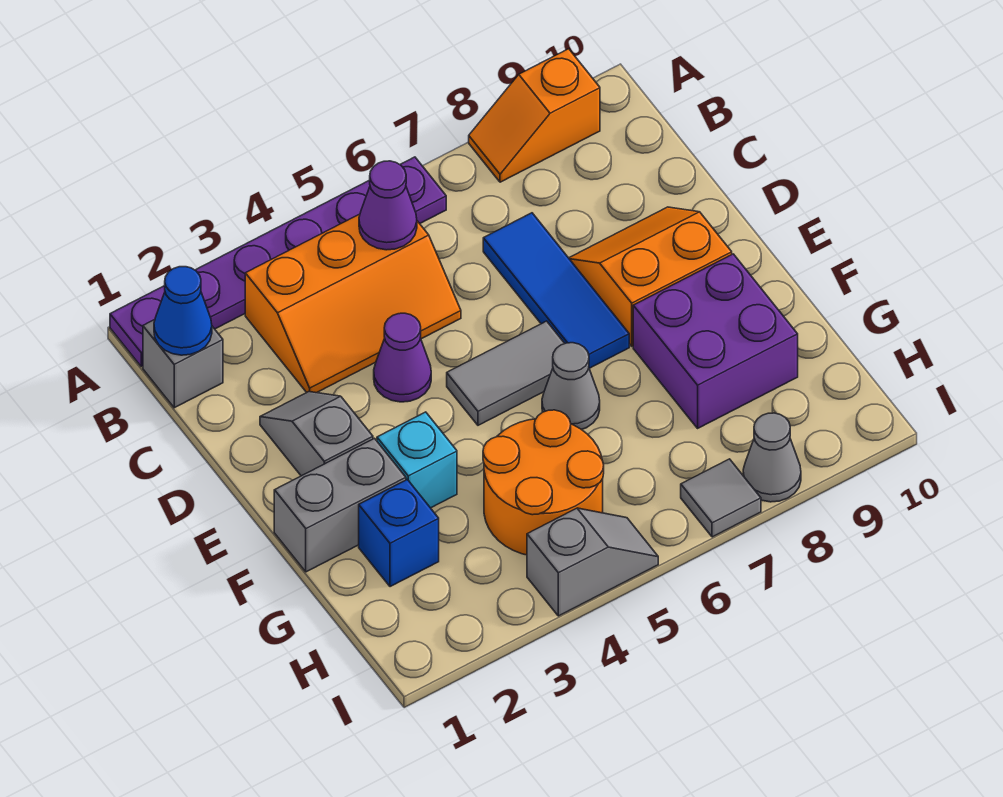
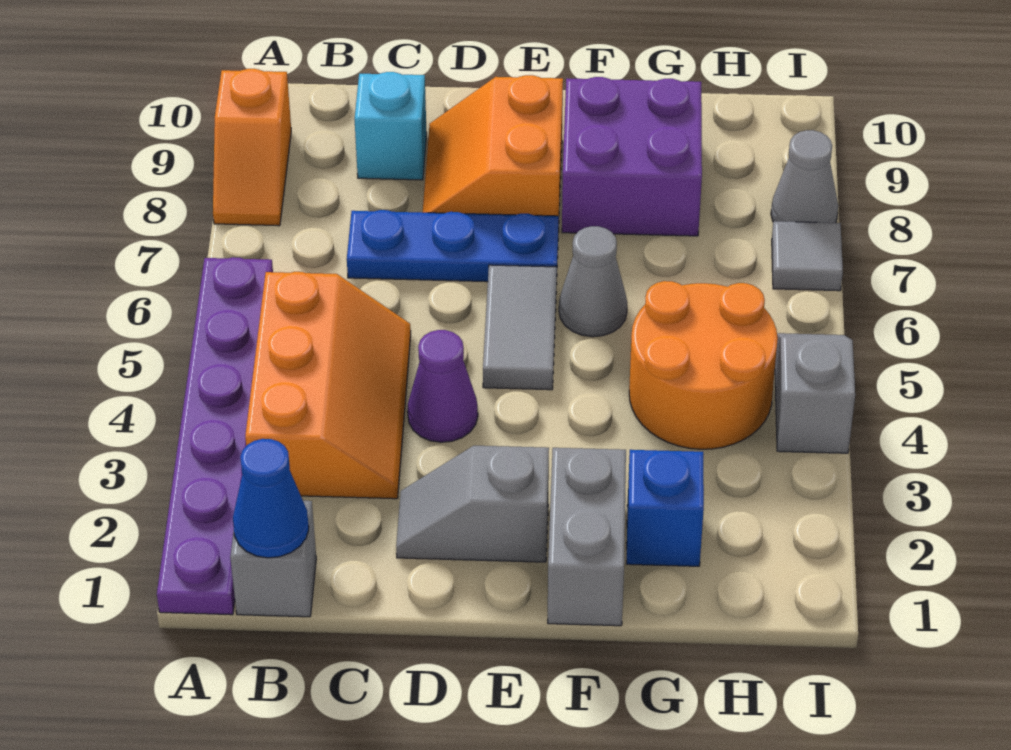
purple cone B5 level 2 -> none
blue tile C7:E7 level 1 -> blue plate C7:E7 level 1
cyan brick F3 level 1 -> cyan brick C9 level 1

